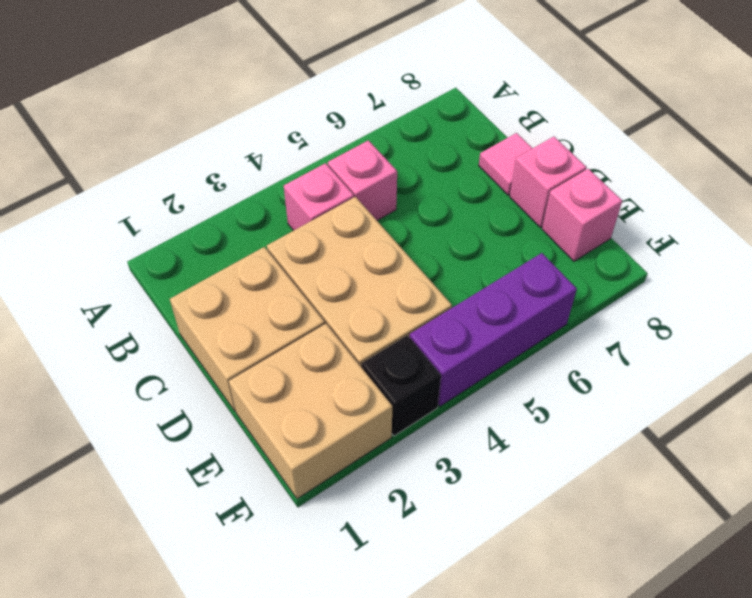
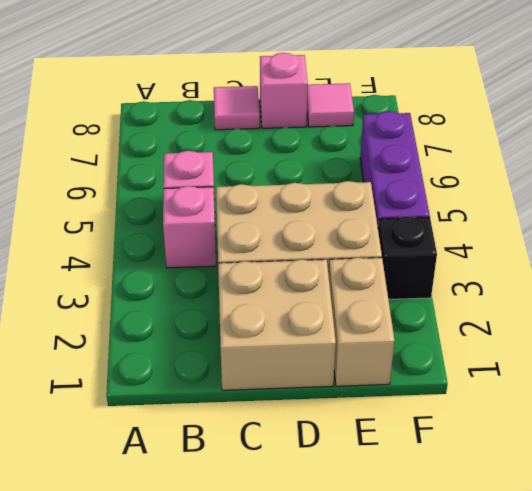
tan brick E1:F2 level 1 -> tan brick E1:E2 level 1
pink brick E8 level 1 -> pink tile E8 level 1

